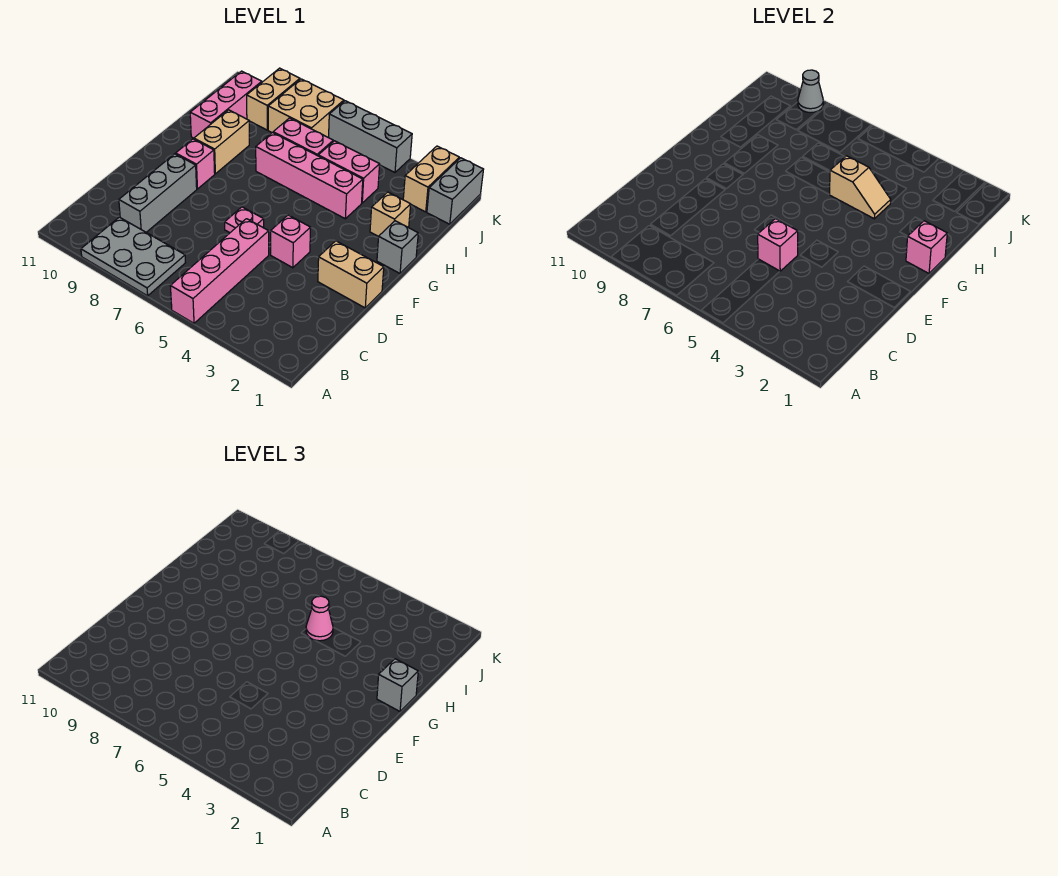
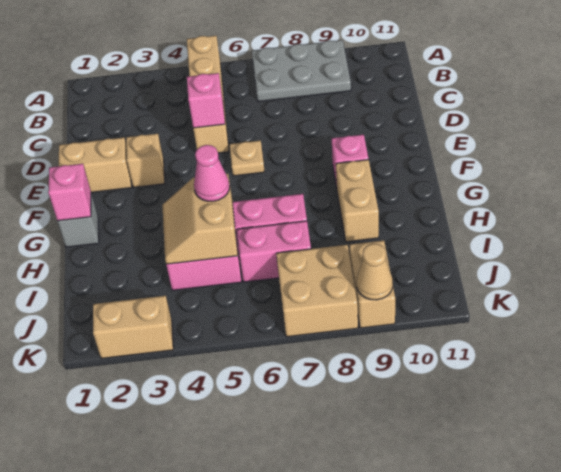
pink brick A5:D5 level 1 -> tan brick A5:D5 level 1
grey brick C9:E9 level 1 -> none
pink brick E4 level 1 -> none
pink plate E6 level 1 -> tan plate E6 level 1
grey brick G1 level 3 -> none
tan brick H2 level 1 -> tan brick E3 level 1
tan slope H4:H5 level 2 top 5 -> tan slope H4:I5 level 2 top 5
pink brick H10:J10 level 1 -> none
grey brick J1:K1 level 1 -> none
tan brick J2:K2 level 1 -> tan brick K2:K3 level 1
grey brick K4:K6 level 1 -> none
grey cone K9 level 2 -> tan cone K9 level 2

